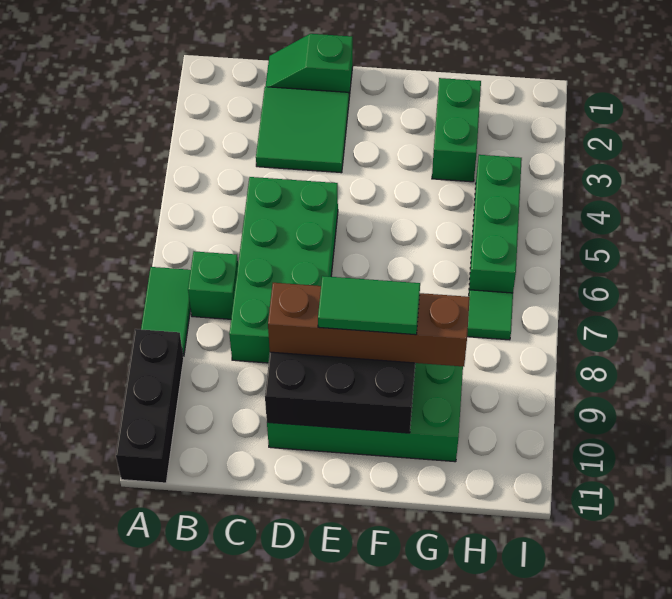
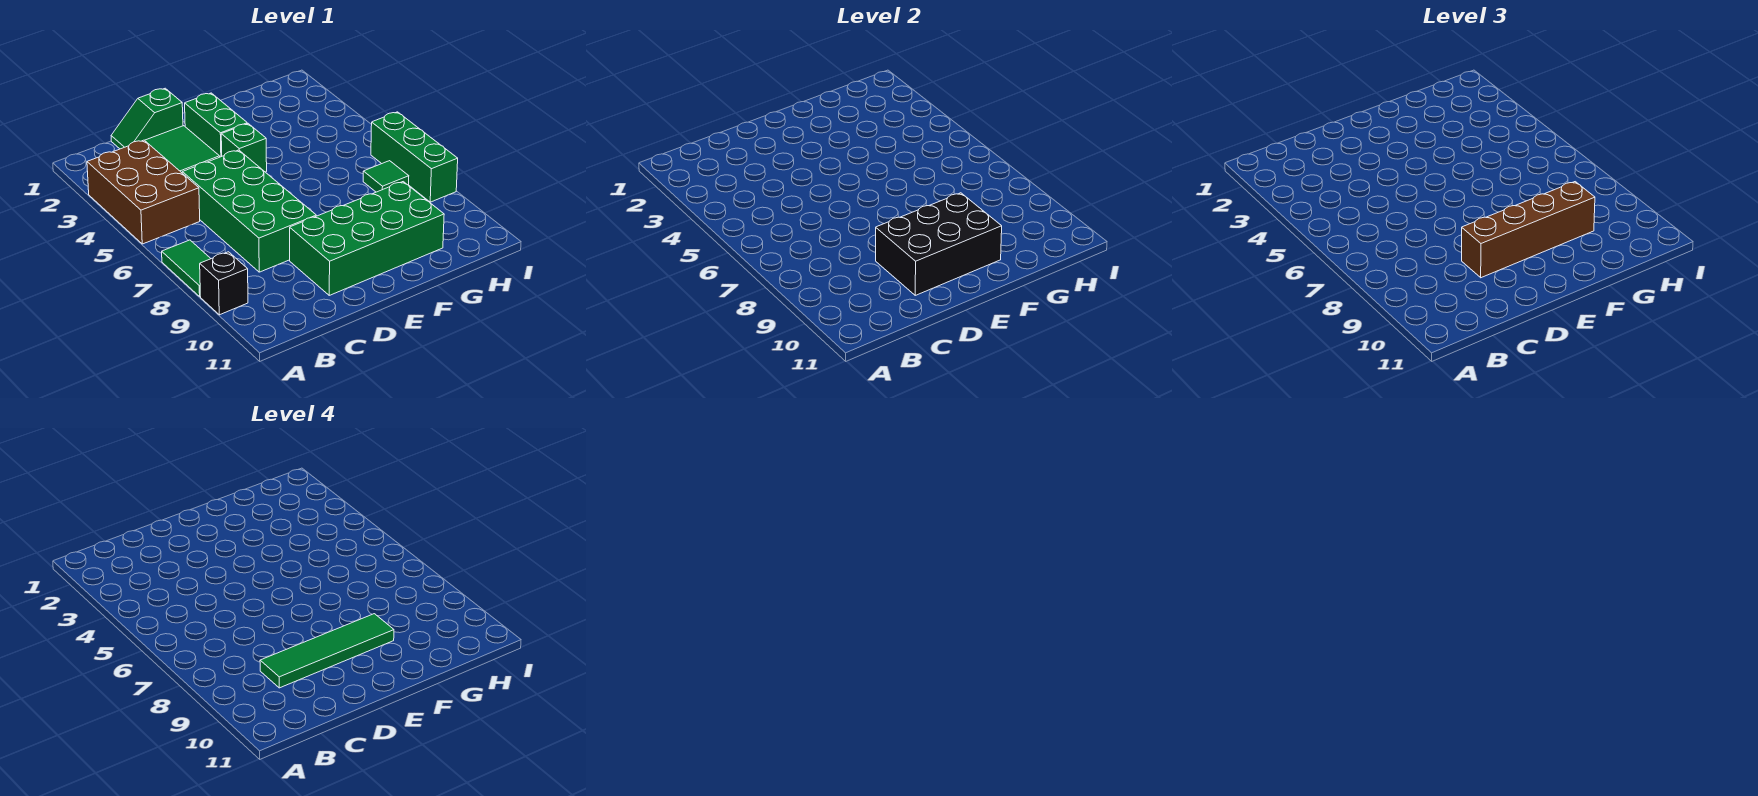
none -> brown brick A3:B5 level 1
black brick A9:A11 level 1 -> black brick A9 level 1
green brick B7 level 1 -> green brick E4 level 1
green tile E9:F9 level 4 -> green tile C9:F9 level 4
green brick G2:G3 level 1 -> green brick E2:E3 level 1
green brick H4:H6 level 1 -> green brick I6:I8 level 1

